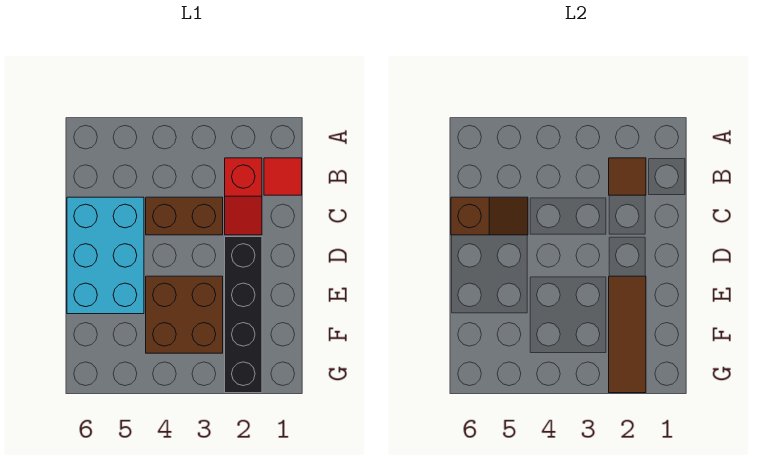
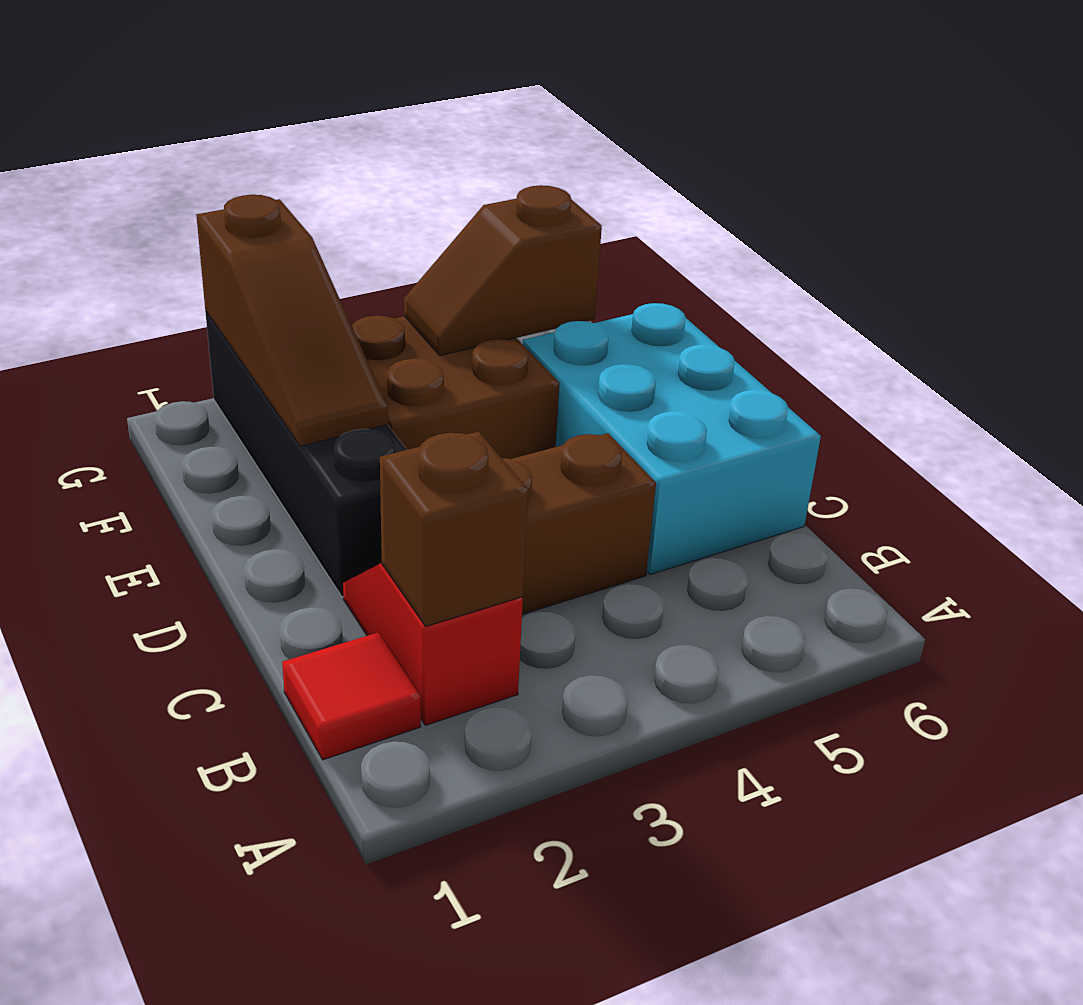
brown tile B2 level 2 -> brown brick B2 level 2
brown slope C5:C6 level 2 top 6 -> brown slope F4:F5 level 2 top 5
brown tile E2:G2 level 2 -> brown slope E2:G2 level 2 top G

